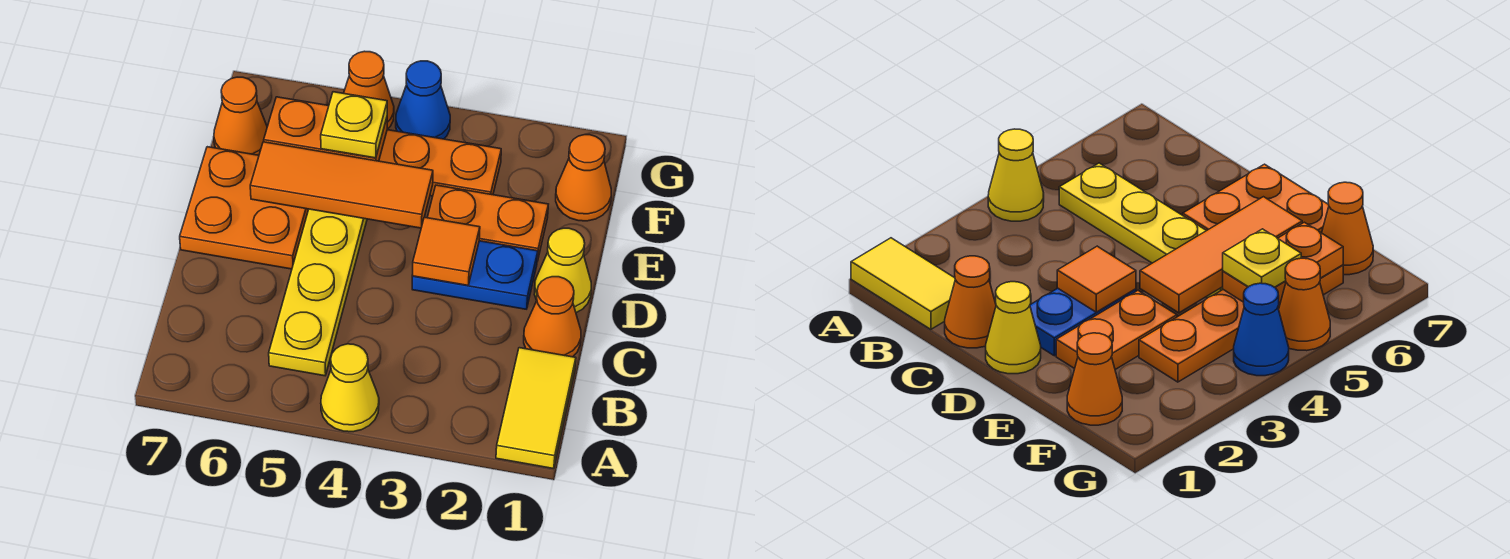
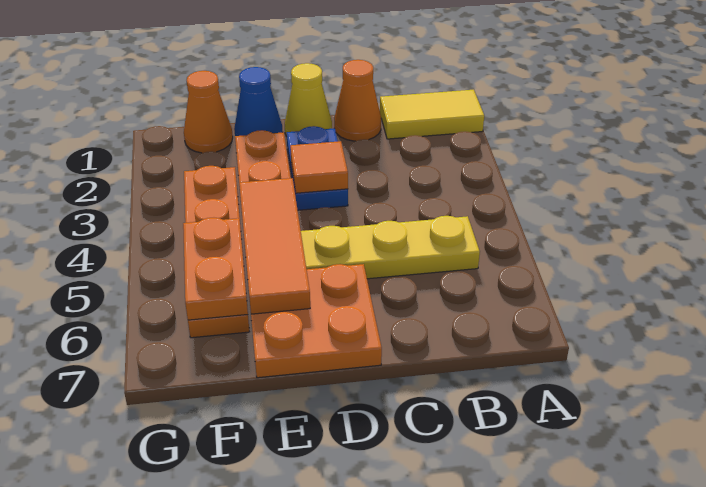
yellow cone A4 level 1 -> none
yellow plate F5 level 3 -> none
orange cone F7 level 1 -> none
blue cone G4 level 1 -> blue cone E1 level 1
orange cone G5 level 1 -> none

